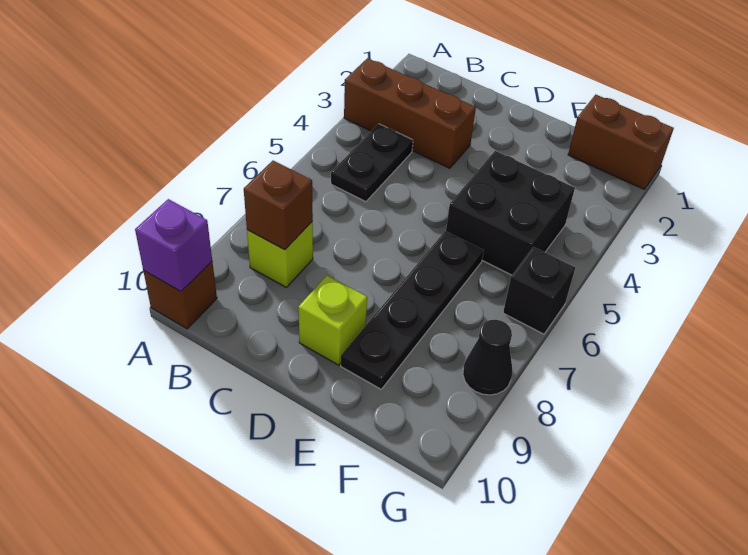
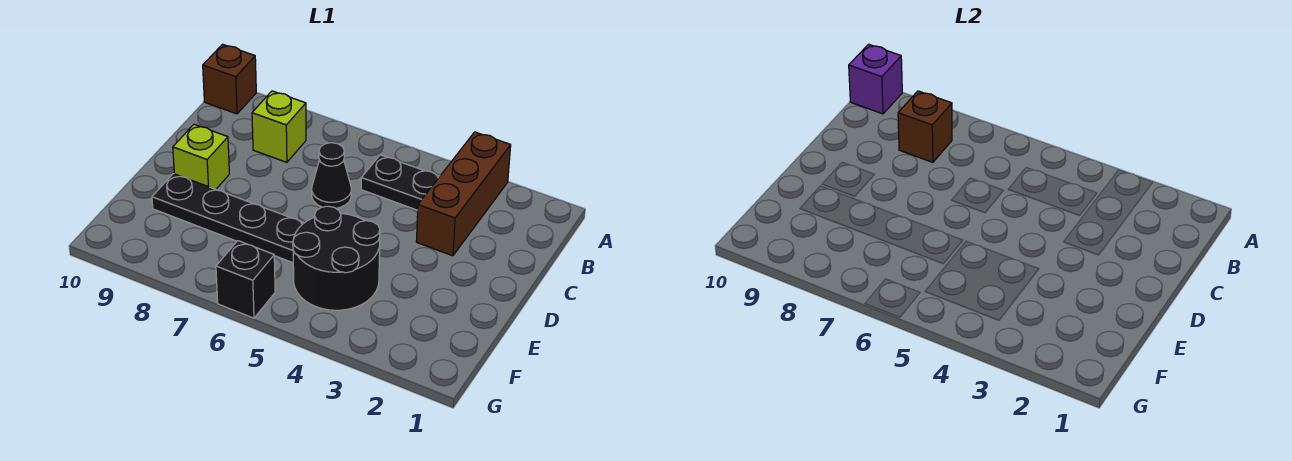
black brick E4:F5 level 1 -> black round brick E4:F5 level 1
brown brick F1:G1 level 1 -> none
black cone G8 level 1 -> black cone C6 level 1

